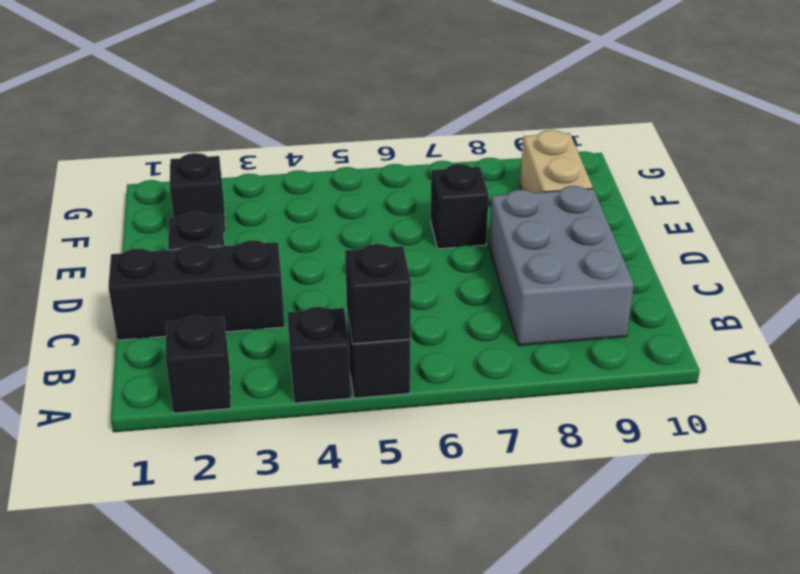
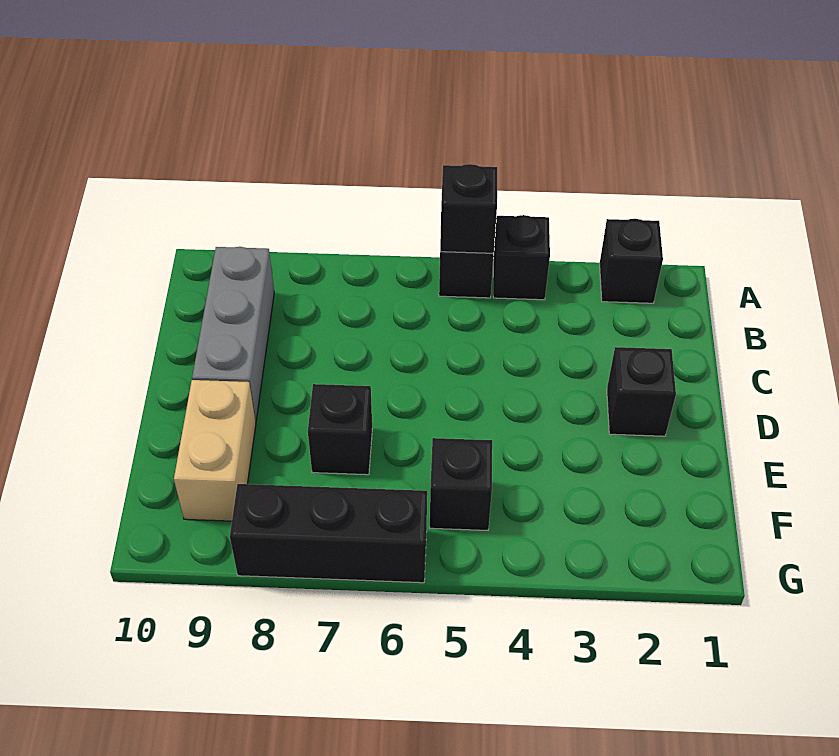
grey brick B8:D9 level 1 -> grey brick B9:D9 level 1
black brick C1:C3 level 1 -> black brick G6:G8 level 1
black brick F2 level 1 -> black brick F5 level 1

